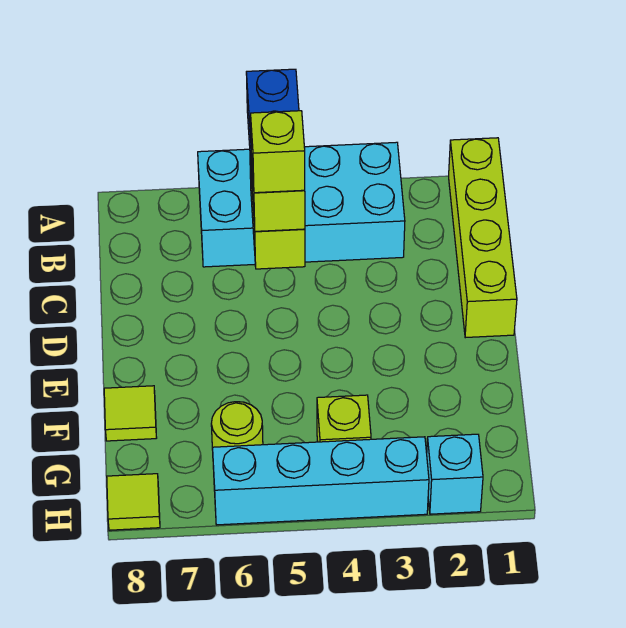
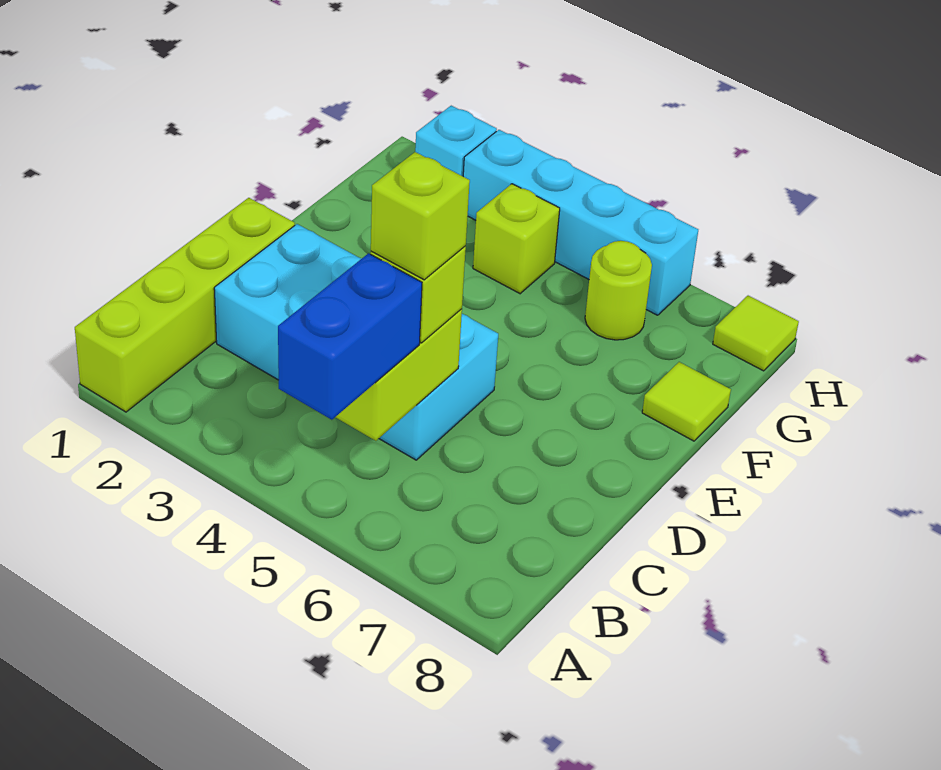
cyan brick A3:B6 level 1 -> cyan brick C2:D5 level 1

